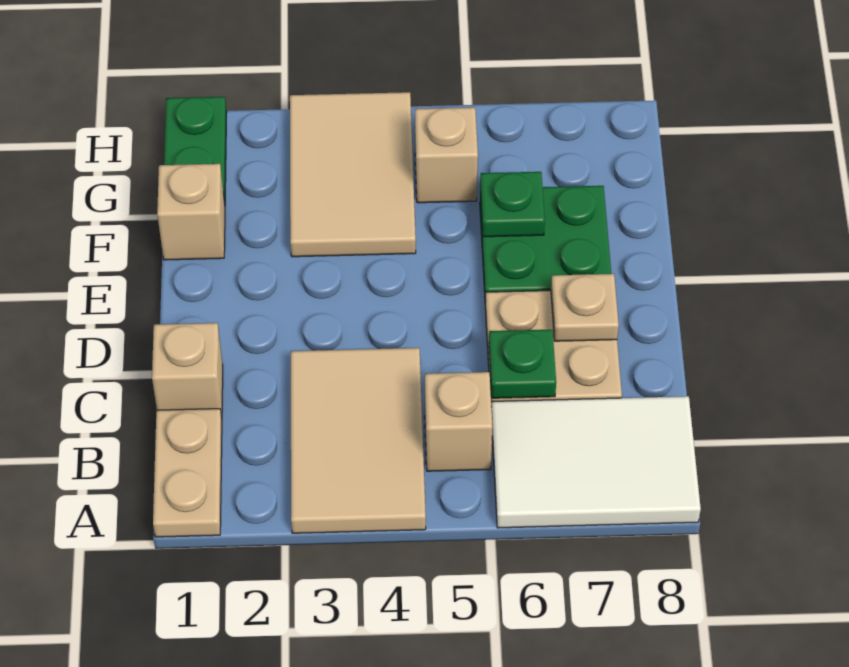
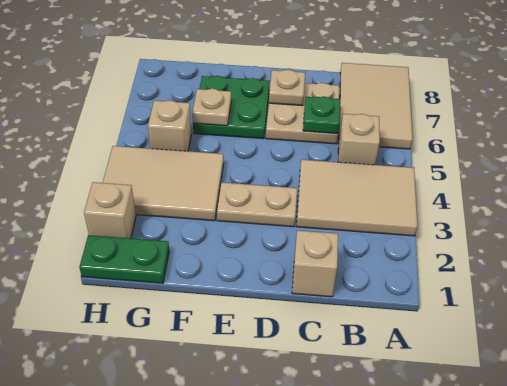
tan plate A1:B1 level 1 -> tan plate D3:E3 level 1
white tile A6:B8 level 1 -> tan tile A6:B8 level 1
tan brick F1 level 1 -> tan brick H2 level 1
green plate F6 level 2 -> tan plate F6 level 2

